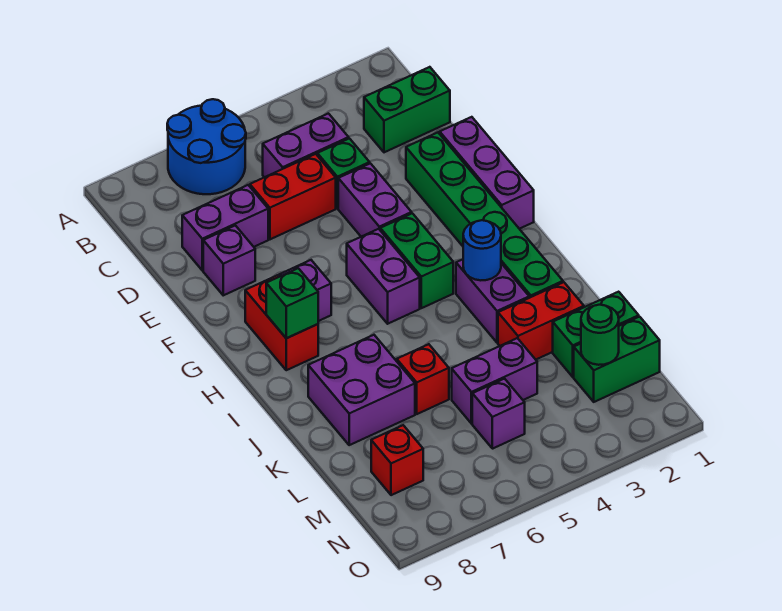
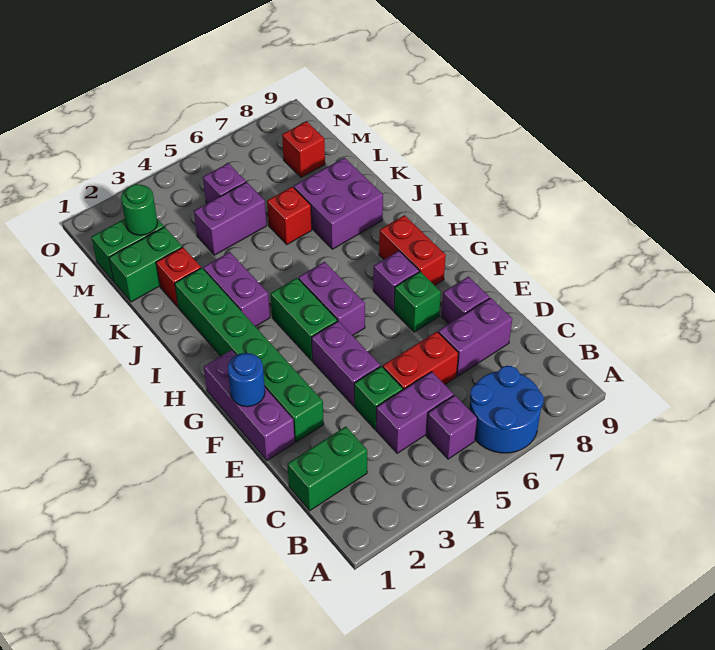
none -> purple brick B5 level 1
green brick H8 level 2 -> green brick F7 level 1
blue round brick I3 level 2 -> blue round brick F1 level 2
red brick K2:K3 level 1 -> red brick K2 level 1

